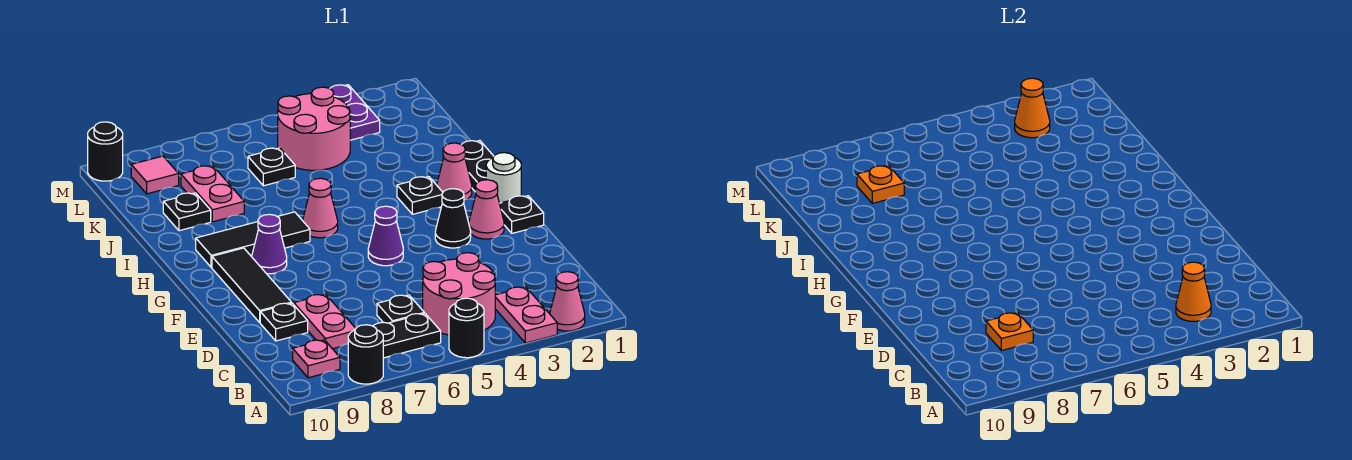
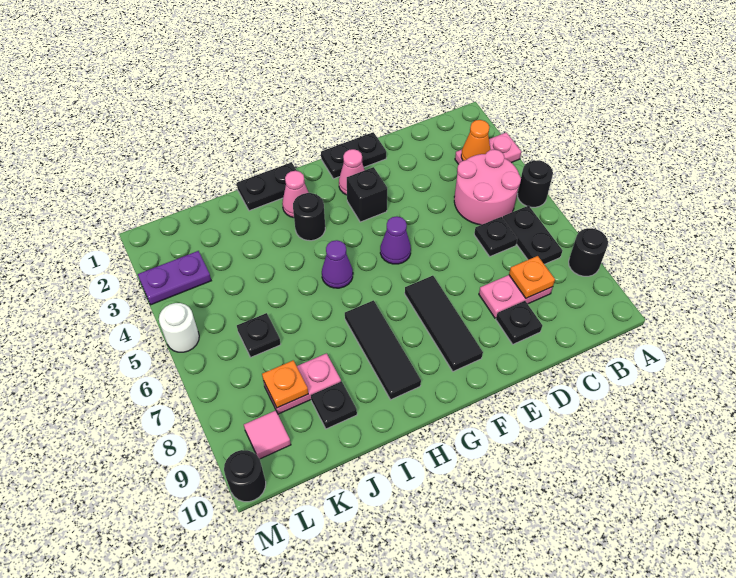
pink cone A2 level 1 -> none
pink plate B9 level 1 -> none
black tile E9:G9 level 1 -> black tile F7:F9 level 1
black plate F1 level 1 -> black plate E1:F1 level 1
black cone F3 level 1 -> black brick F3 level 1
white round brick G1 level 1 -> white round brick M5 level 1
purple cone G8 level 1 -> purple cone H5 level 1
black plate H3 level 1 -> black round brick H3 level 1
pink cone H6 level 1 -> none
pink round brick K4:L5 level 1 -> none
orange cone L3 level 2 -> none

